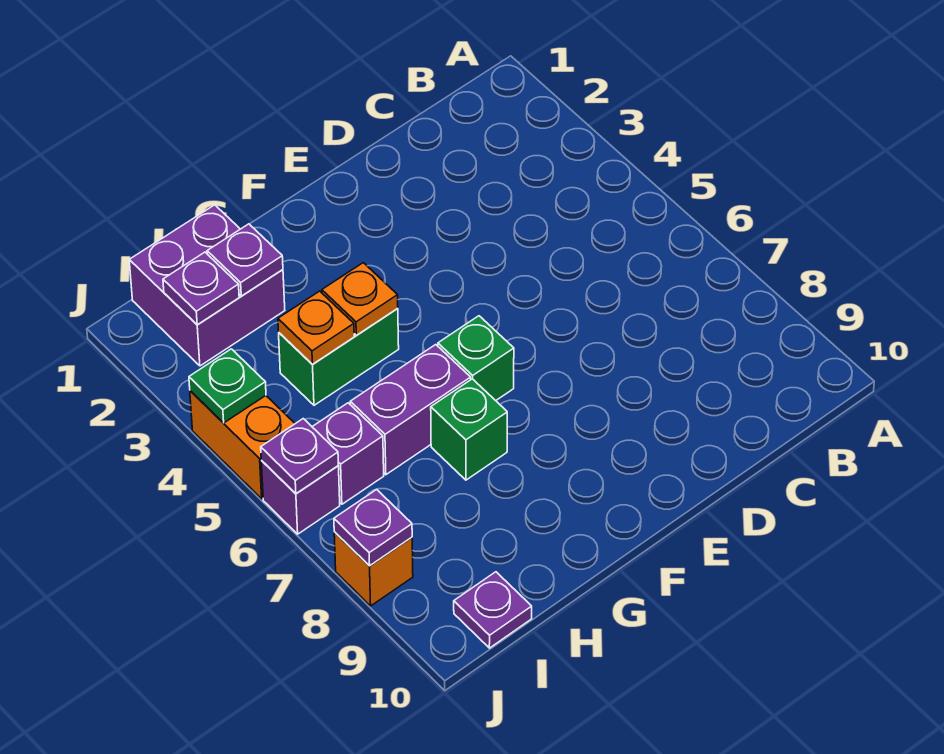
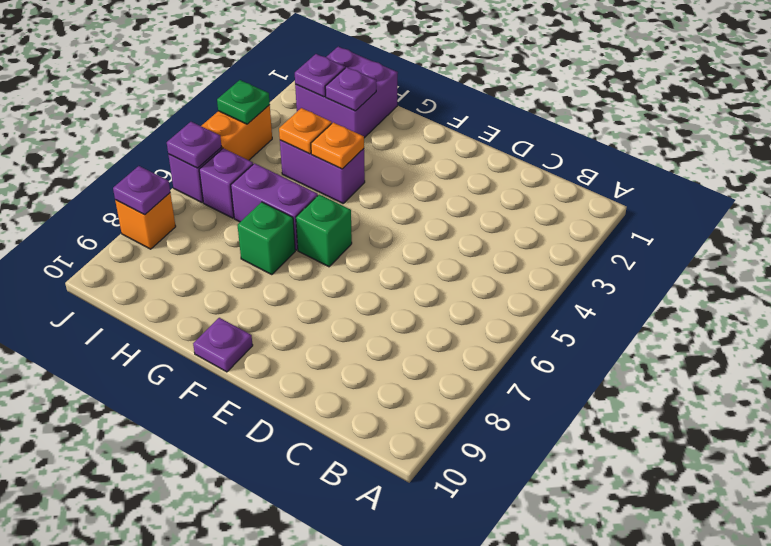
green brick G4:H4 level 1 -> purple brick G4:H4 level 1
purple plate I10 level 1 -> purple plate F10 level 1

